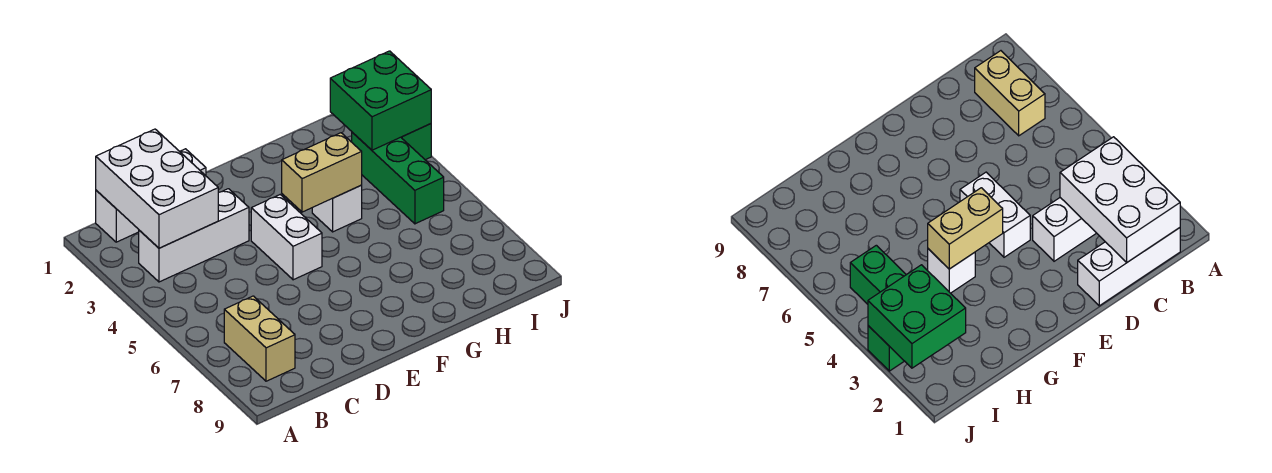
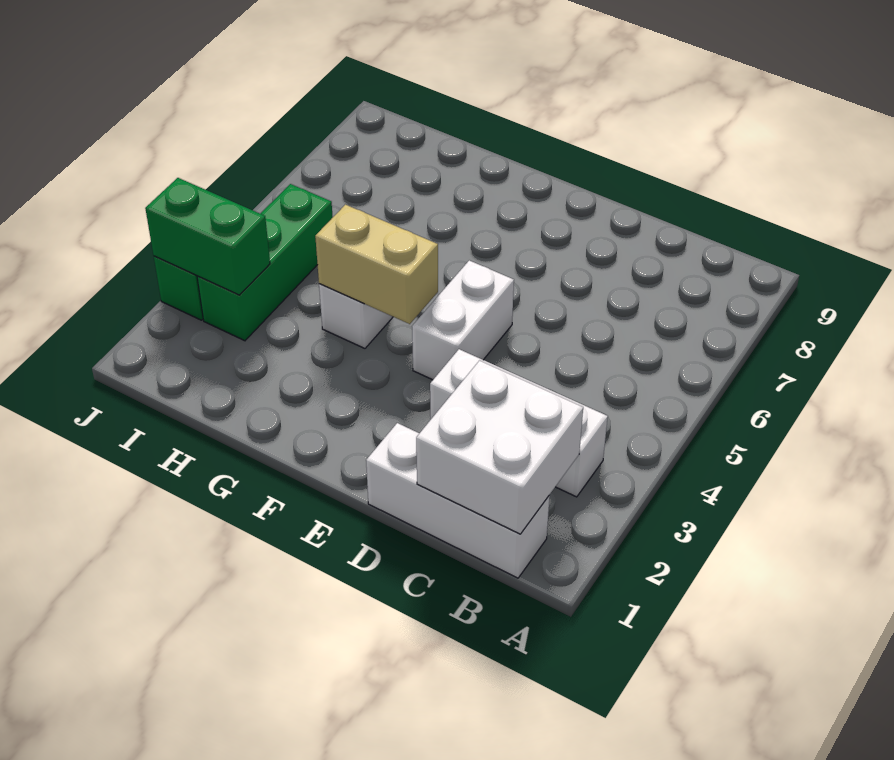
white brick B1:C3 level 2 -> white brick B1:C2 level 2
tan brick B7:B8 level 1 -> none
green brick I2:J3 level 2 -> green brick I3:J3 level 2

